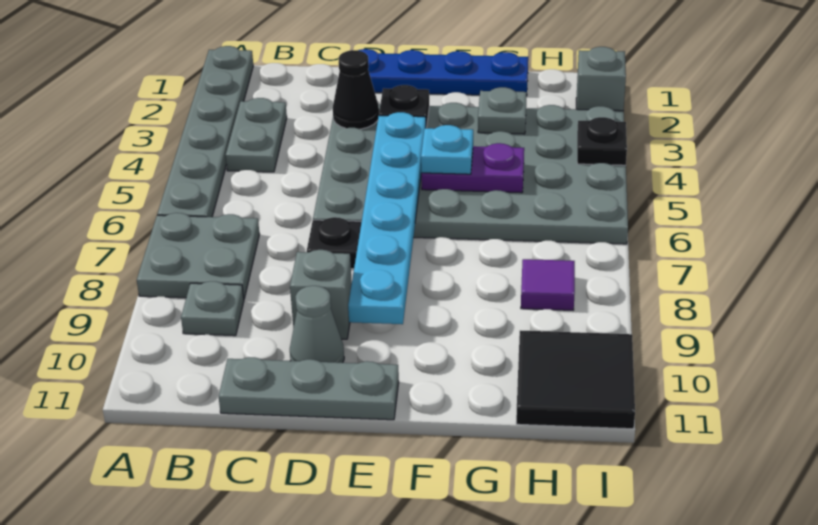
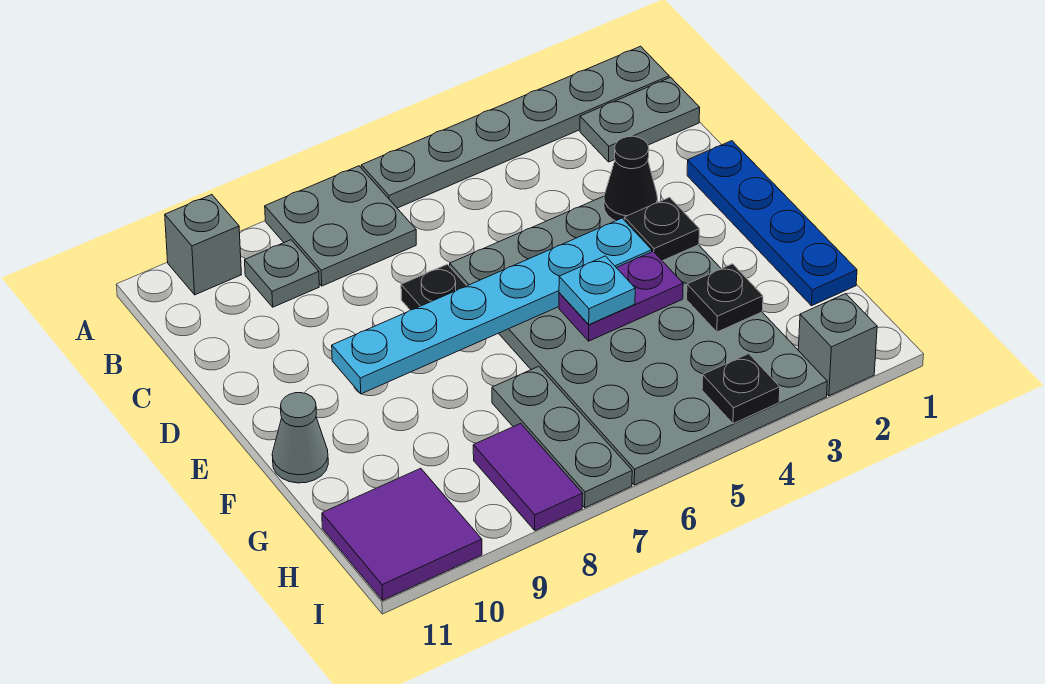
grey plate B3:B4 level 1 -> grey plate B1:B2 level 1
grey plate C11:E11 level 1 -> grey plate G7:I7 level 1
grey brick D9 level 1 -> grey brick A10 level 1
grey cone D10 level 1 -> grey cone F11 level 1
purple plate F5:G5 level 2 -> purple plate F4:F5 level 2
grey plate G3 level 2 -> black plate G3 level 2
purple tile H8 level 1 -> purple tile H8:I8 level 1
black tile H10:I11 level 1 -> purple tile H10:I11 level 1

